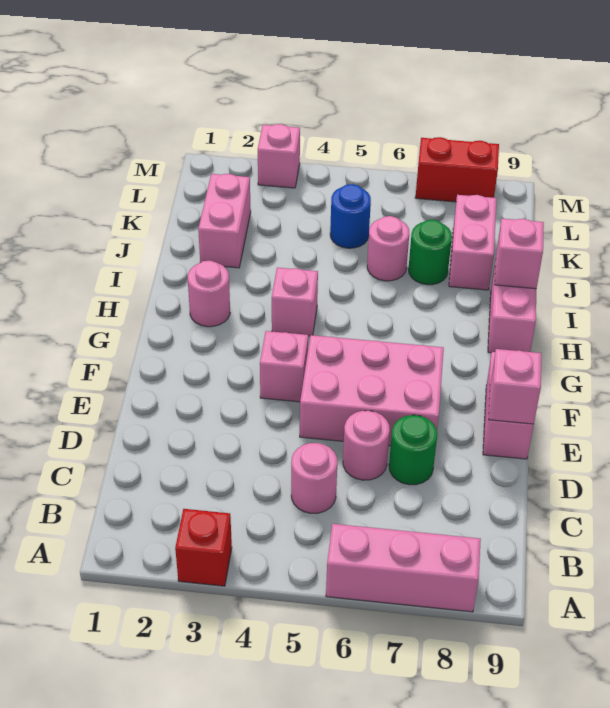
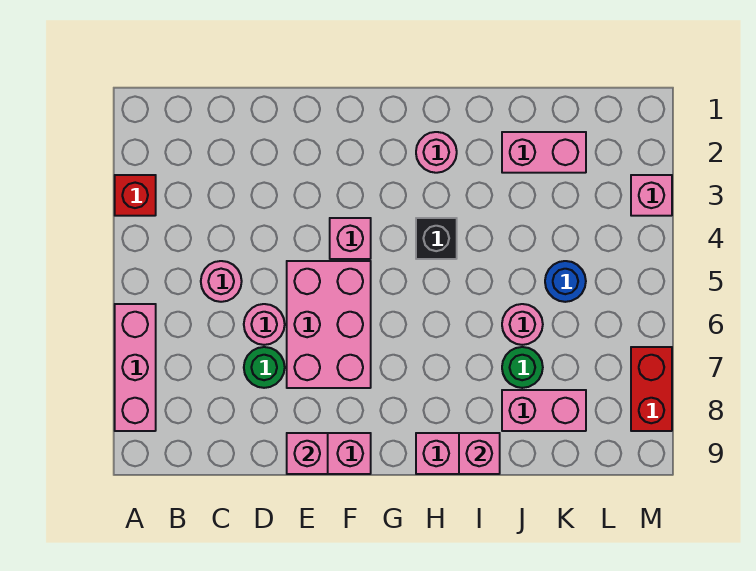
pink brick H4 level 1 -> black brick H4 level 1

